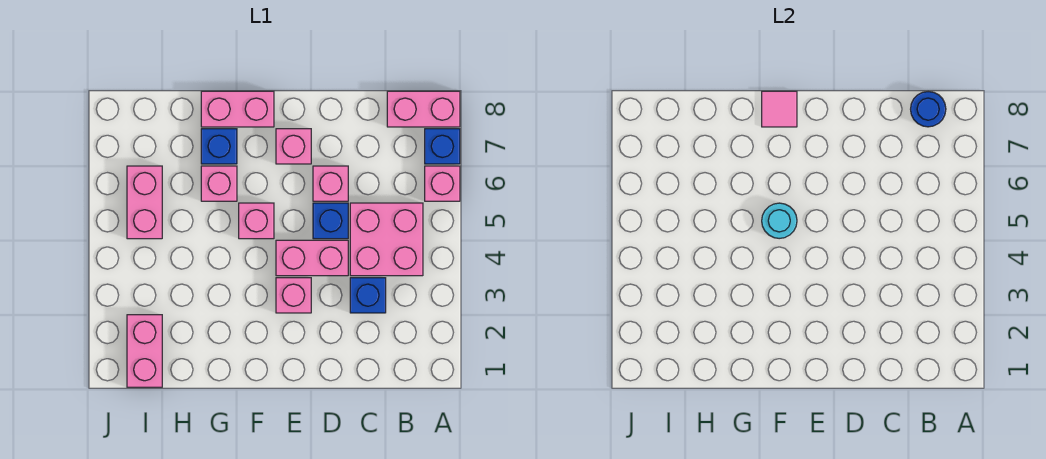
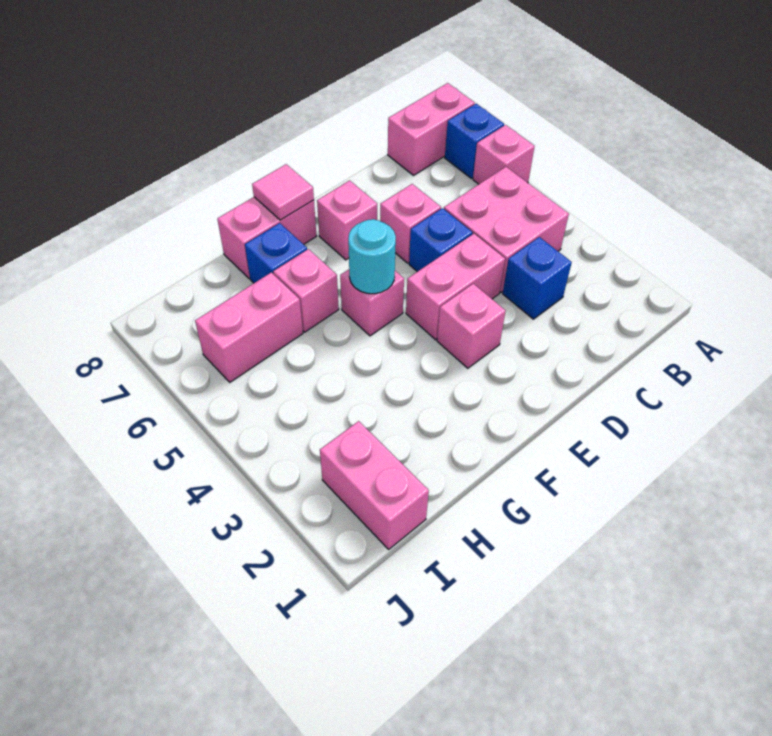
blue round brick B8 level 2 -> none
pink brick I5:I6 level 1 -> pink brick H6:I6 level 1

